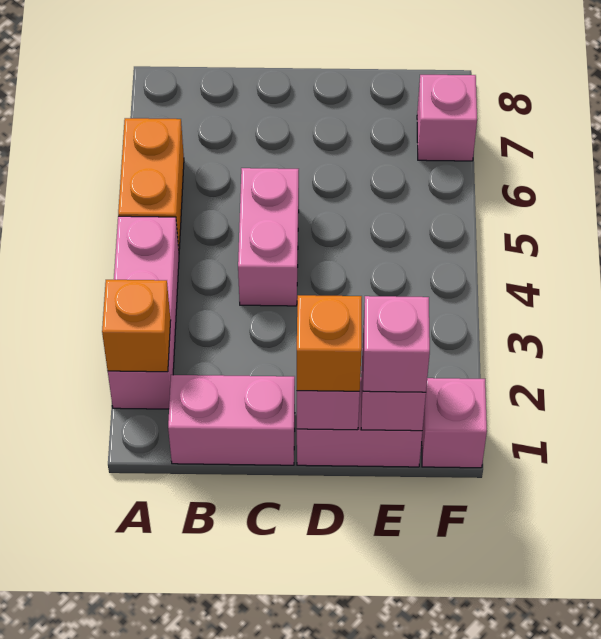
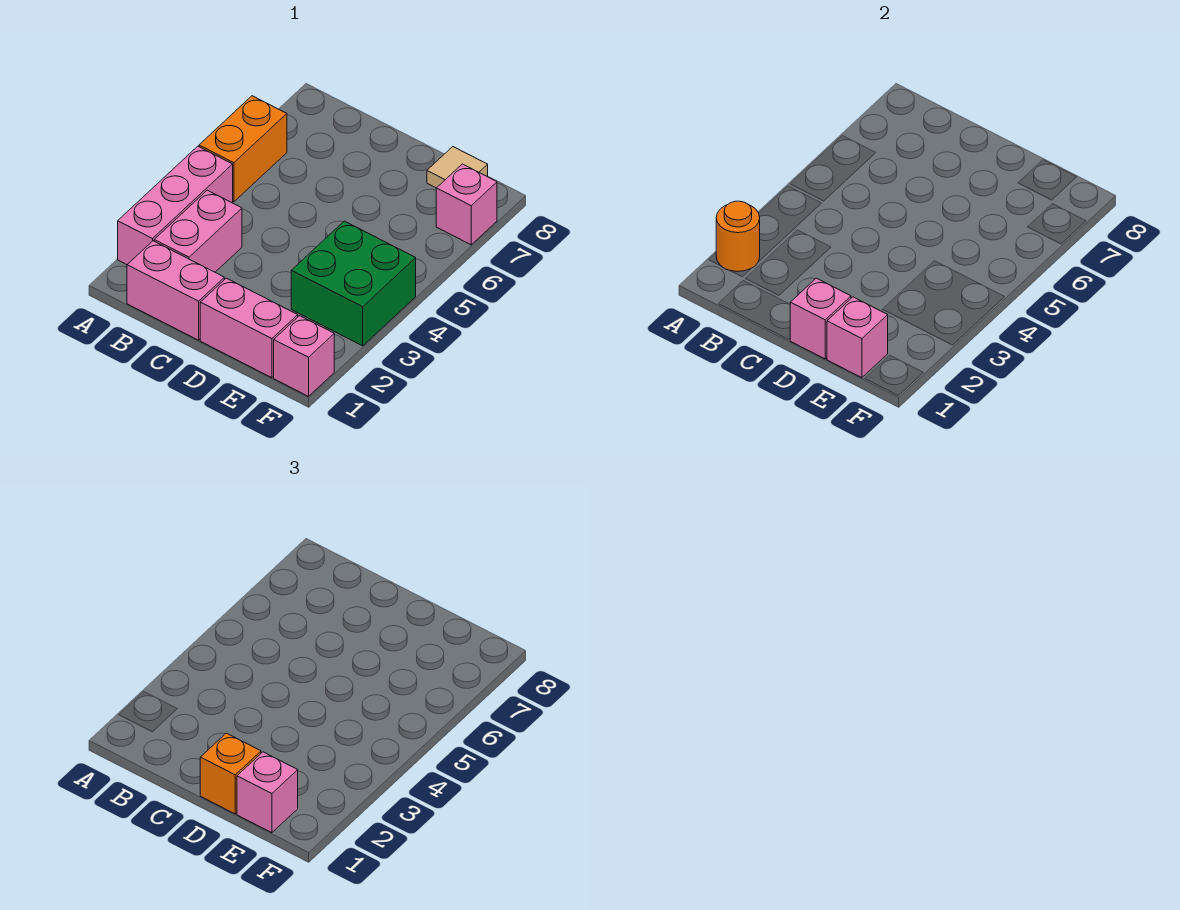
orange brick A2 level 2 -> orange round brick A2 level 2
pink brick C4:C5 level 1 -> pink brick B2:B3 level 1
none -> green brick E3:F4 level 1
none -> tan tile E8 level 1

